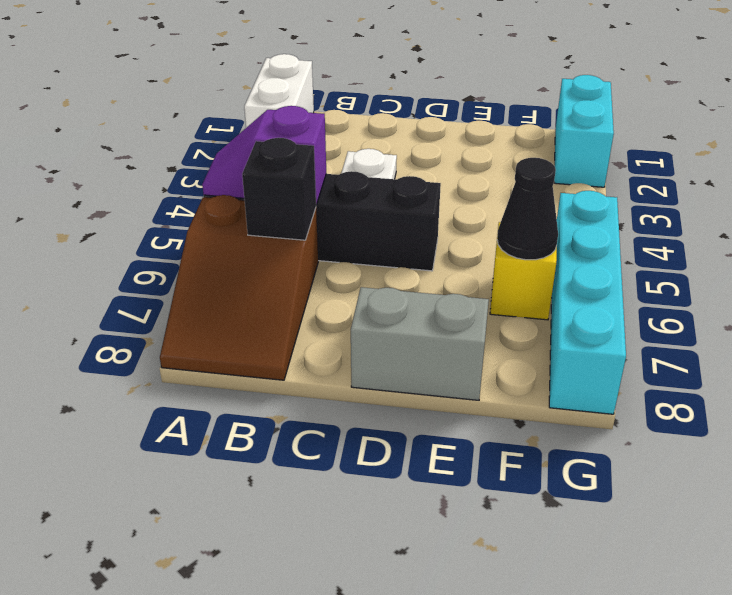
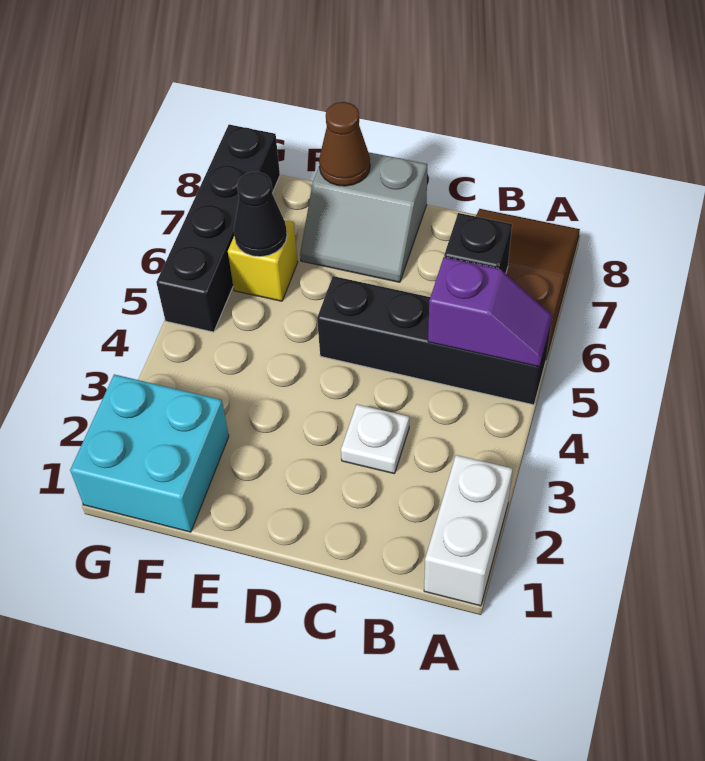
none -> brown cone E8 level 2
cyan brick G1:G2 level 1 -> cyan brick F1:G2 level 1
cyan brick G5:G8 level 1 -> black brick G5:G8 level 1

